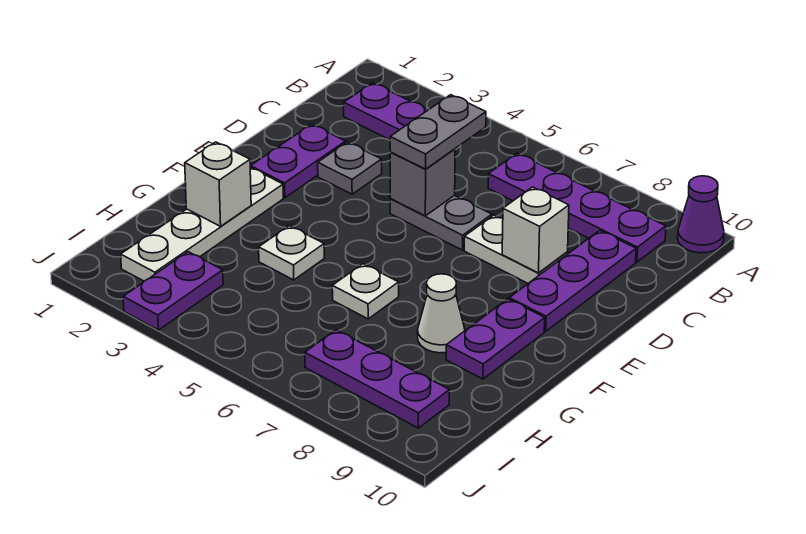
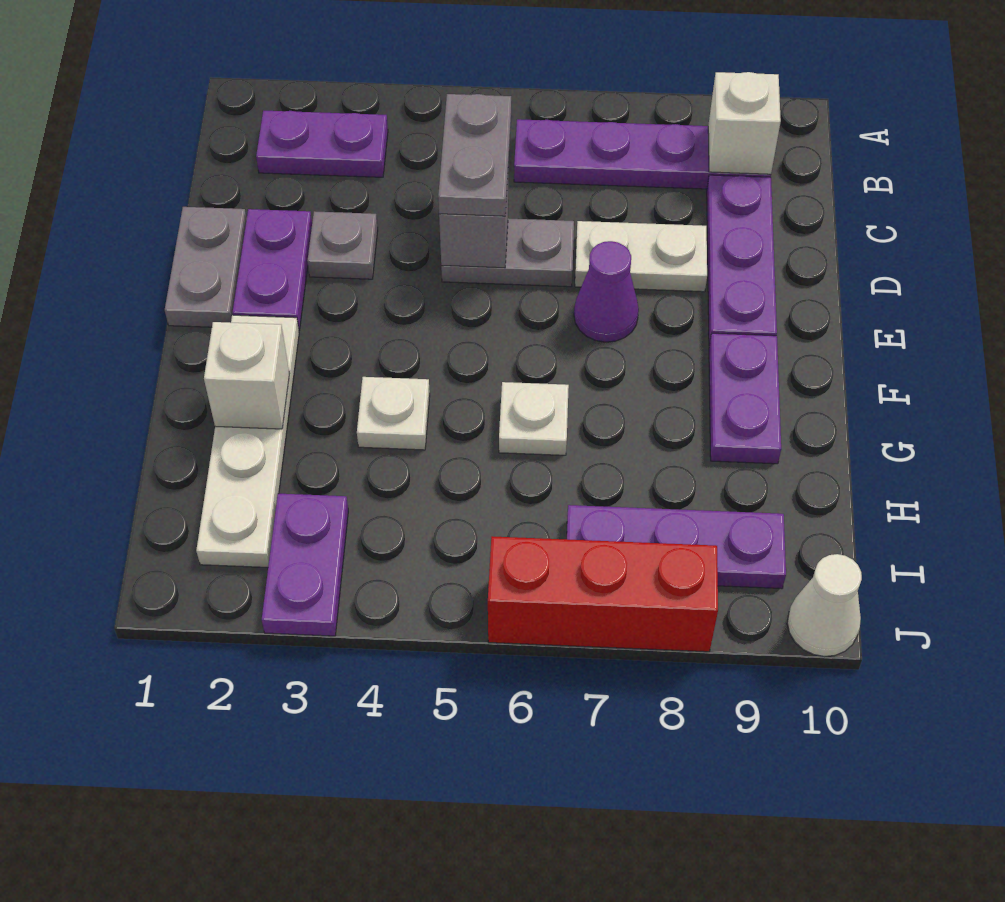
purple cone A10 level 1 -> purple cone E7 level 1
none -> grey plate D1:E1 level 1
white brick D8 level 2 -> white brick B9 level 2
white cone G8 level 1 -> white cone J10 level 1
none -> red brick J6:J8 level 1

